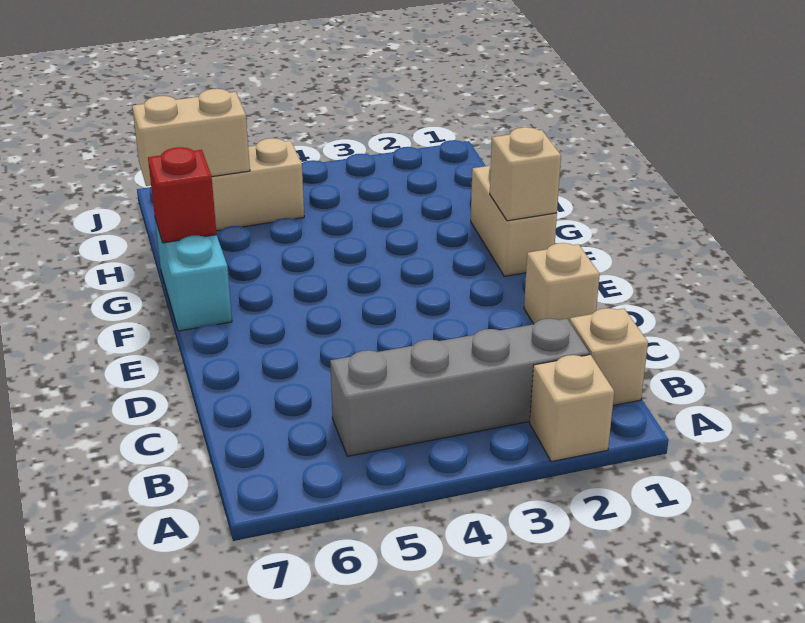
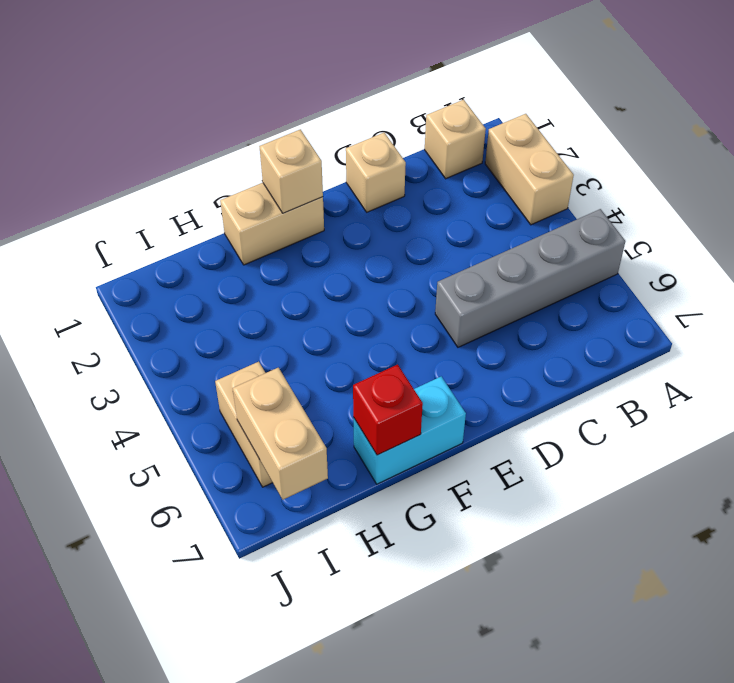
tan brick A2 level 1 -> tan brick A2:A3 level 1
grey brick B2:B5 level 1 -> grey brick A5:D5 level 1

